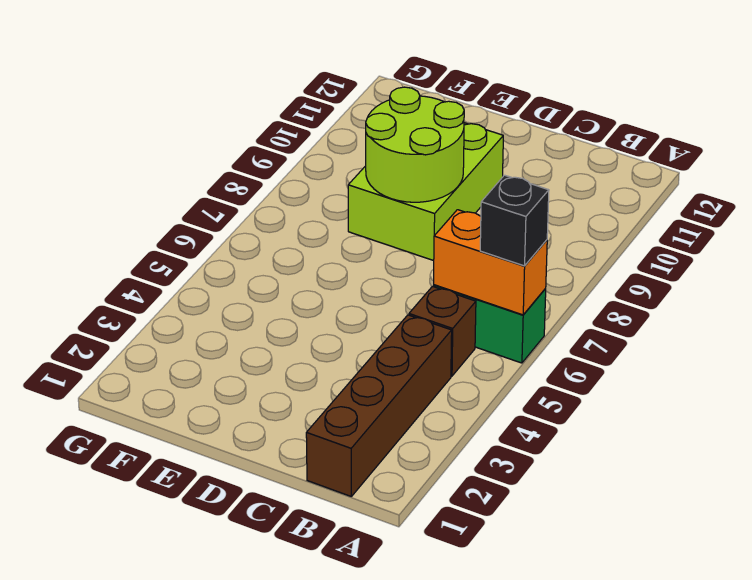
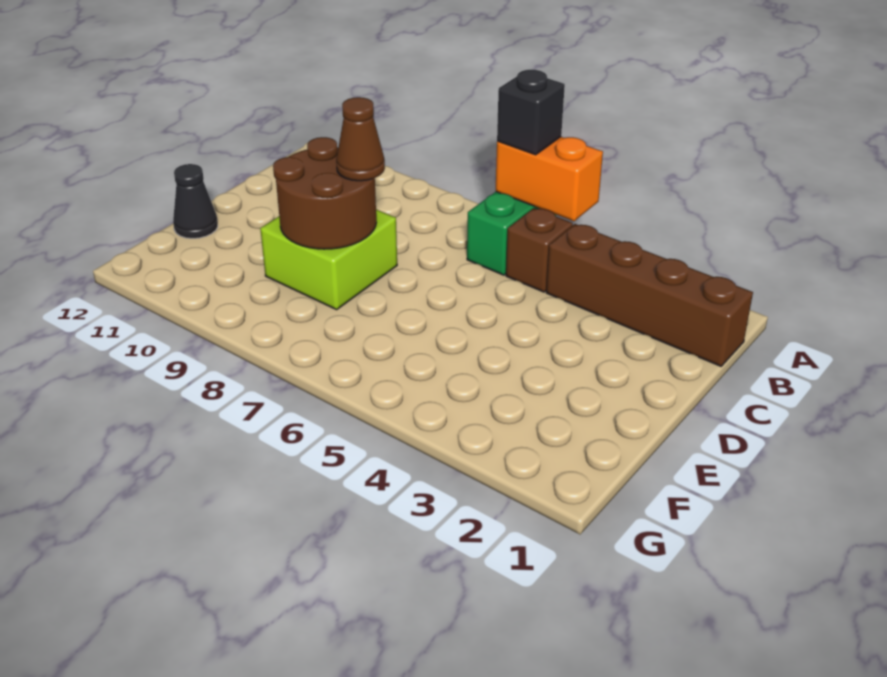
orange brick A6:B6 level 2 -> orange brick A5:A6 level 2
lime brick D8:E10 level 1 -> lime brick D8:E9 level 1
lime round brick D8:E9 level 2 -> brown round brick D8:E9 level 2
none -> brown cone D8 level 3
none -> black cone E12 level 1

